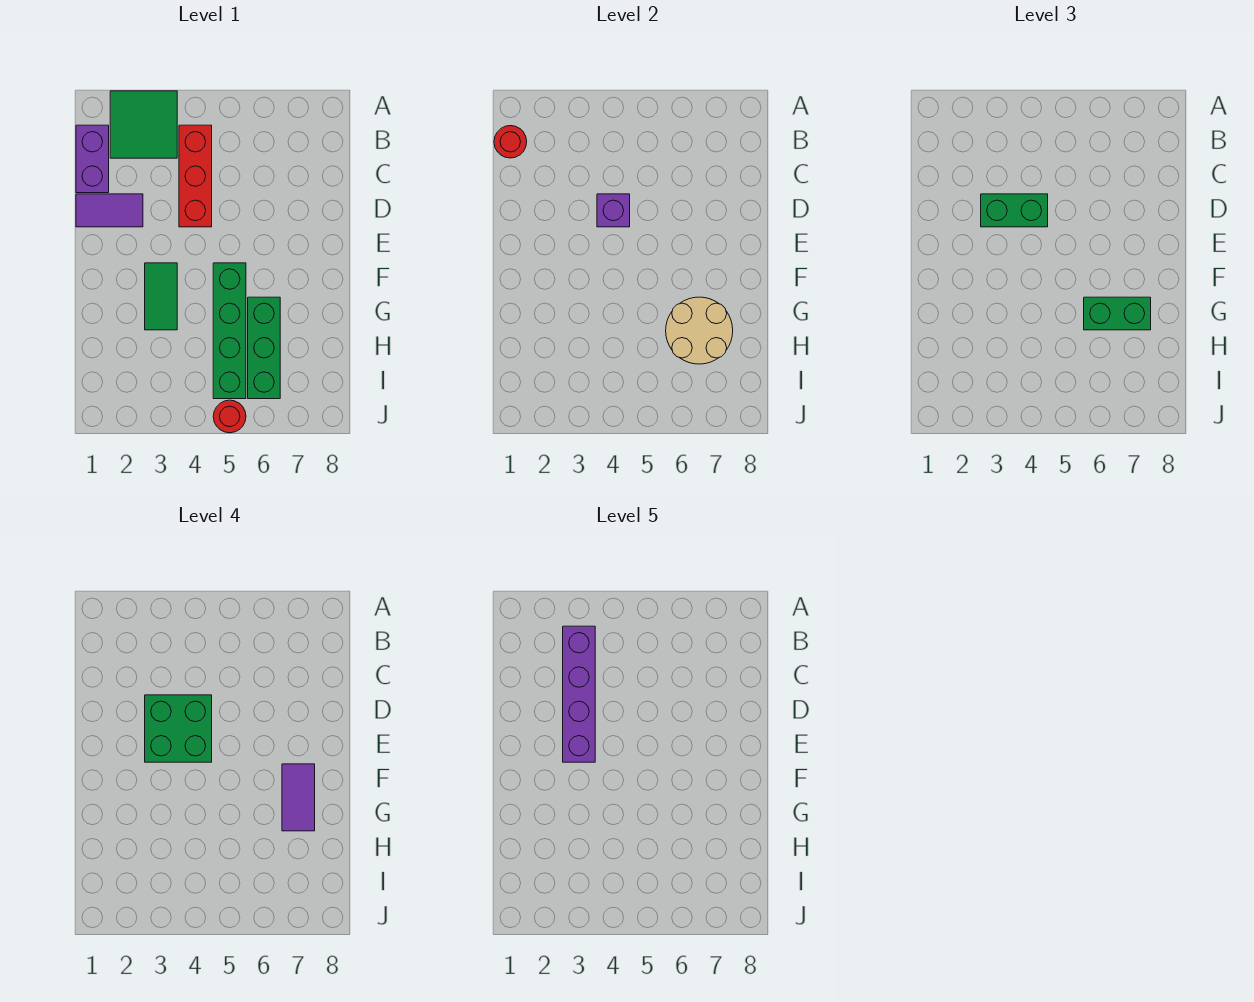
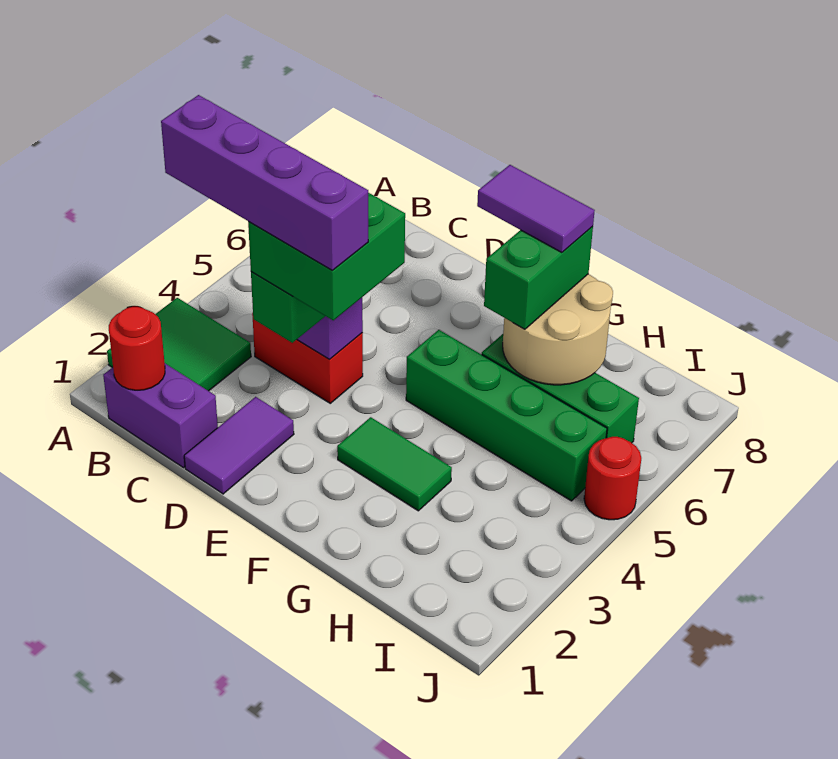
red brick B4:D4 level 1 -> red brick C4:D4 level 1

